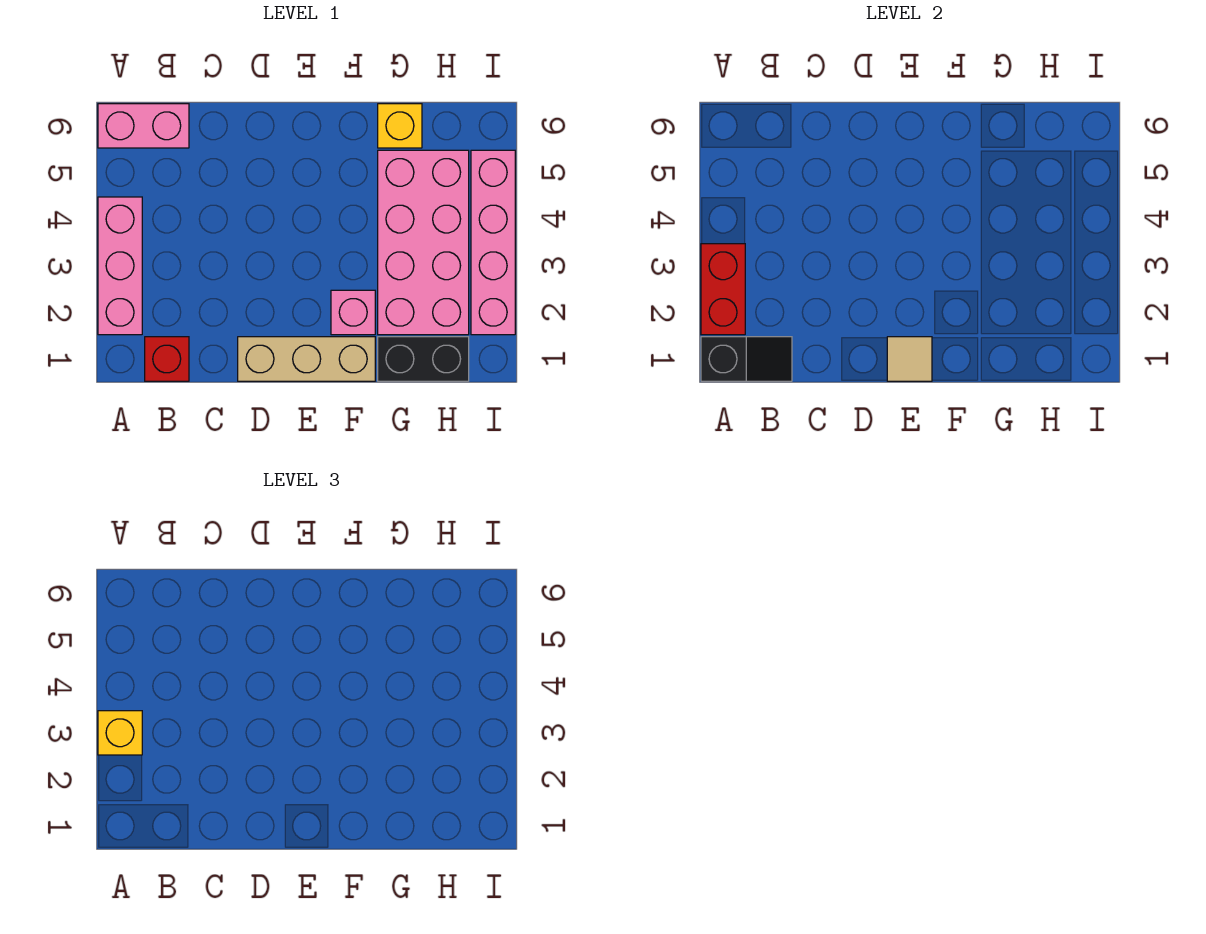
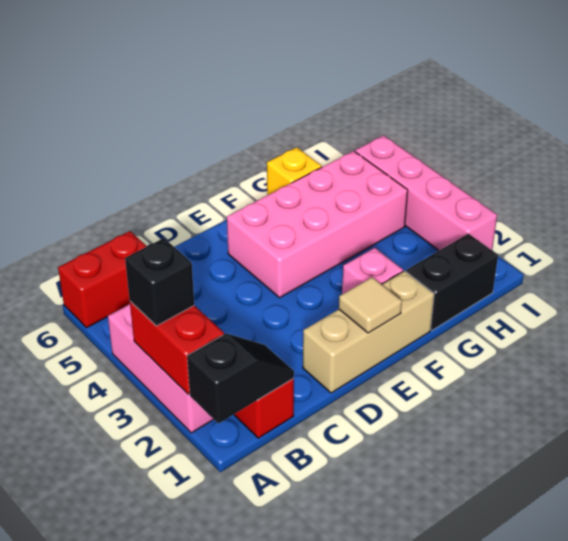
yellow brick A3 level 3 -> black brick A3 level 3
pink brick A6:B6 level 1 -> red brick A6:B6 level 1
pink brick G2:H5 level 1 -> pink brick E4:H5 level 1

